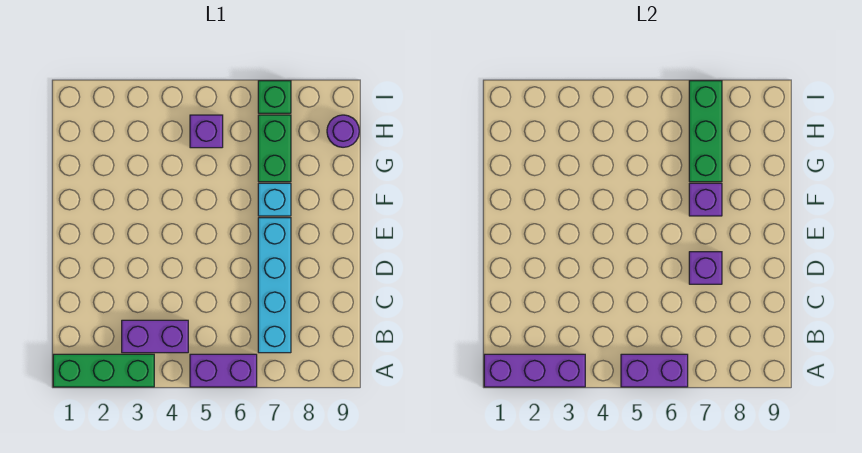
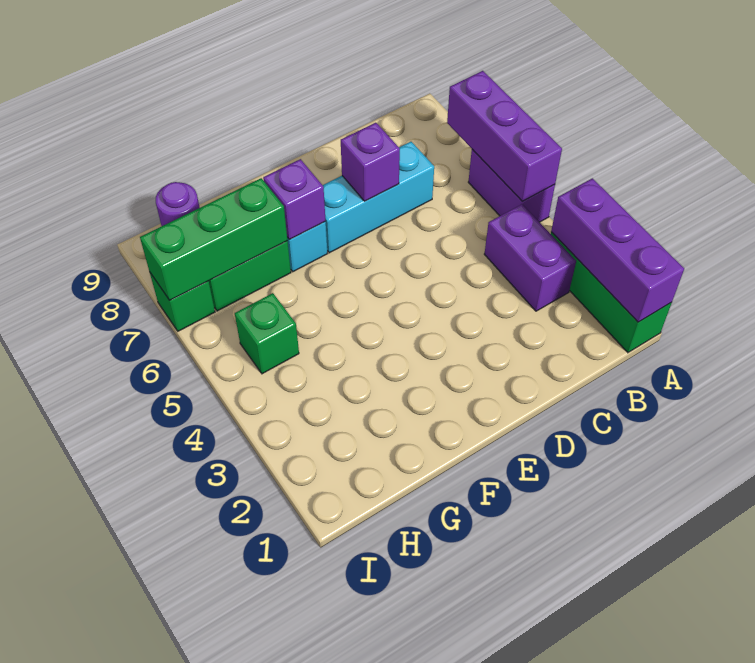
purple brick A5:A6 level 2 -> purple brick A5:A7 level 2
cyan brick B7:E7 level 1 -> cyan brick C7:E7 level 1
purple brick H5 level 1 -> green brick H5 level 1

